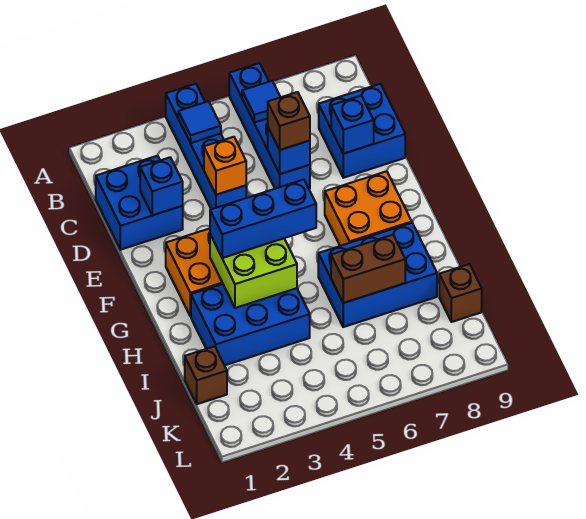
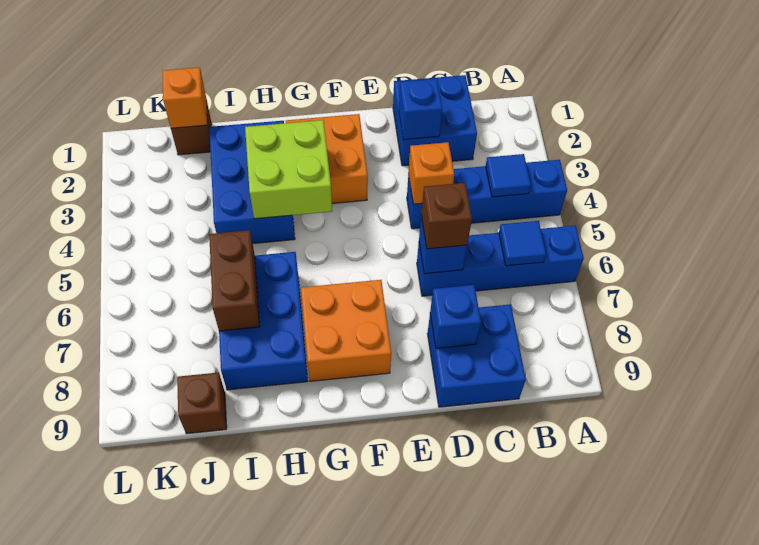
blue brick G3:G5 level 3 -> none
none -> orange brick J1 level 2

